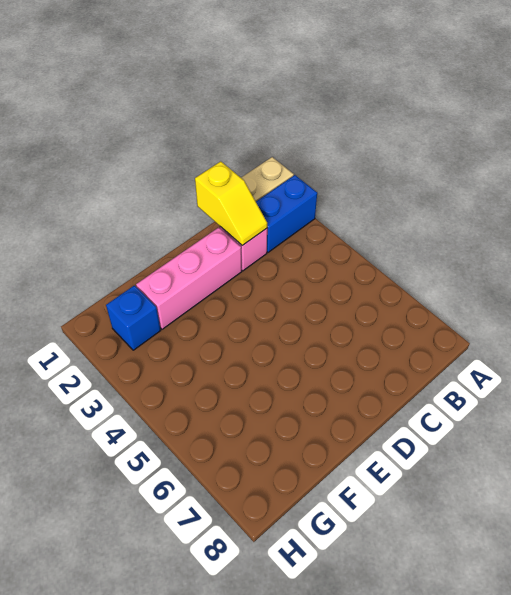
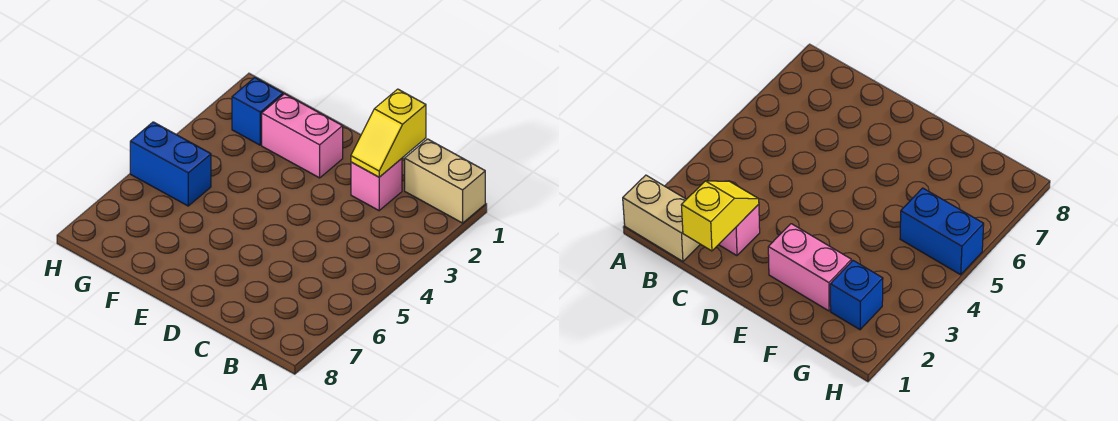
blue brick A2:B2 level 1 -> blue brick G5:H5 level 1
pink brick D2:F2 level 1 -> pink brick E2:F2 level 1

